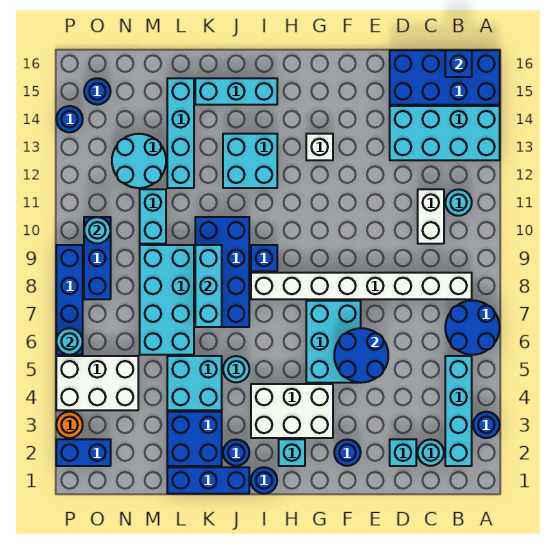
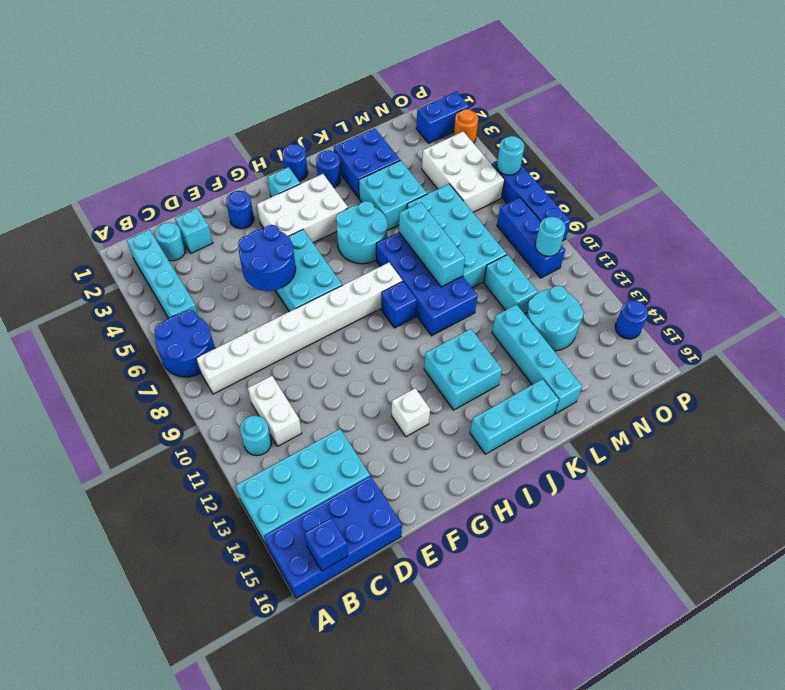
blue round brick A3 level 1 -> none
blue brick J1:L1 level 1 -> none
cyan round brick J5 level 1 -> cyan round brick I5:J6 level 1
white brick N4:P5 level 1 -> white brick N4:O6 level 1
blue round brick O15 level 1 -> none

